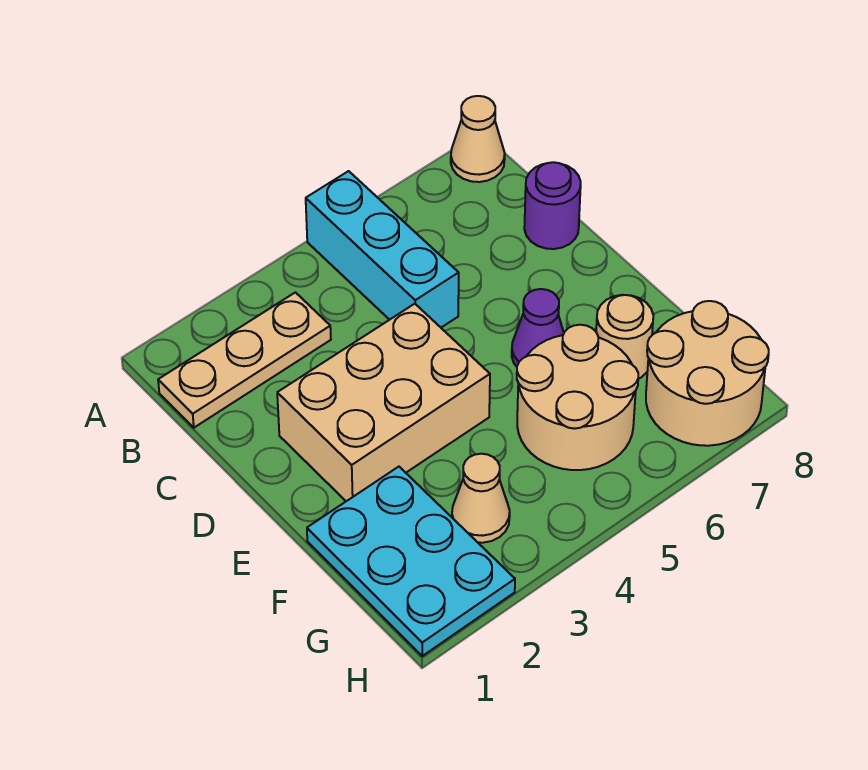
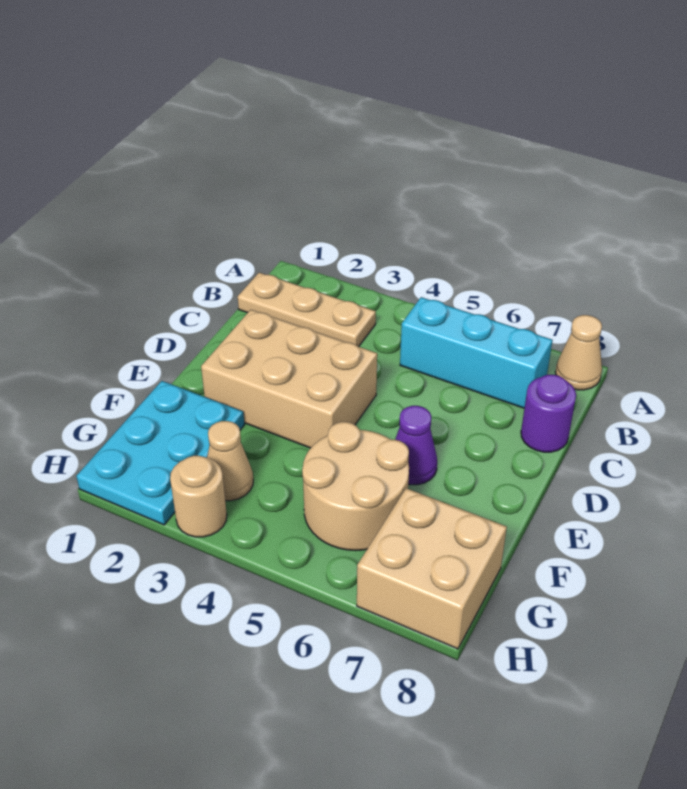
cyan brick A5:C5 level 1 -> cyan brick B5:B7 level 1
tan round brick F7 level 1 -> tan round brick H3 level 1
tan round brick G7:H8 level 1 -> tan brick G7:H8 level 1

